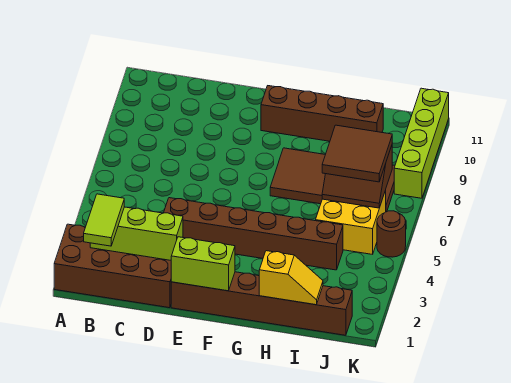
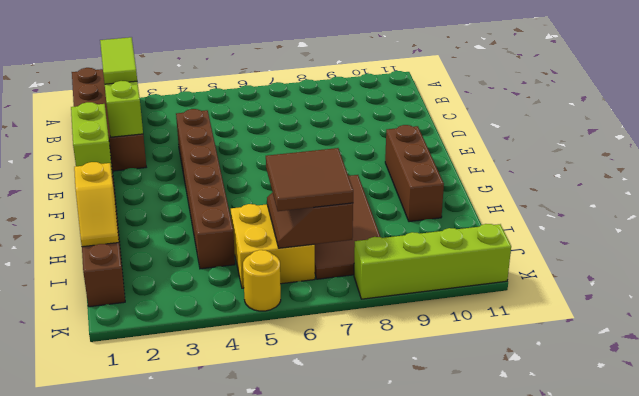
lime tile B1:B2 level 3 -> lime tile B2:C2 level 3
brown brick F10:I10 level 1 -> brown brick F10:H10 level 1
brown round brick K5 level 1 -> yellow round brick K5 level 1

